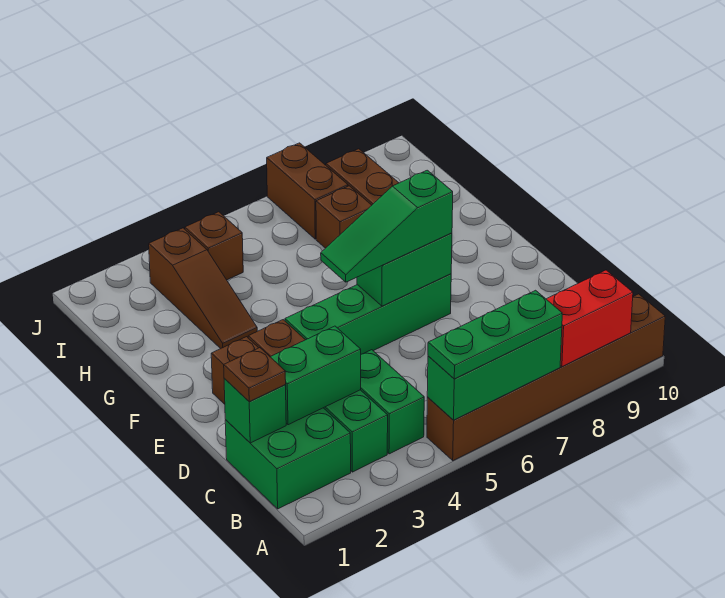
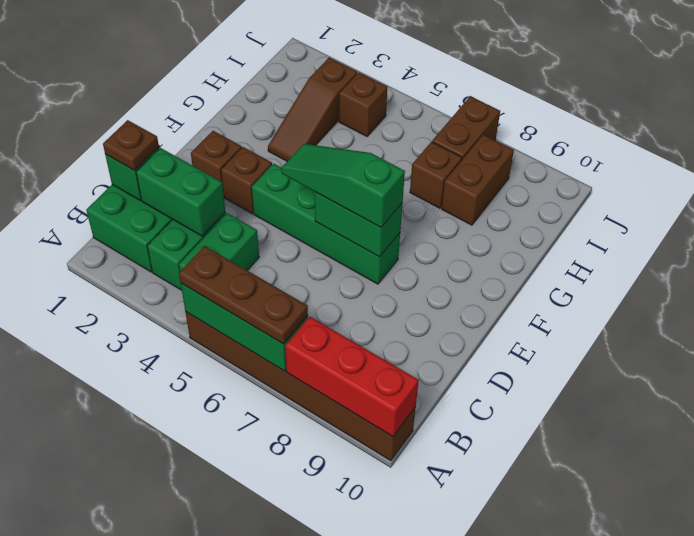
green plate A5:A7 level 3 -> brown plate A5:A7 level 3
red brick A8:A9 level 2 -> red brick A8:A10 level 2

